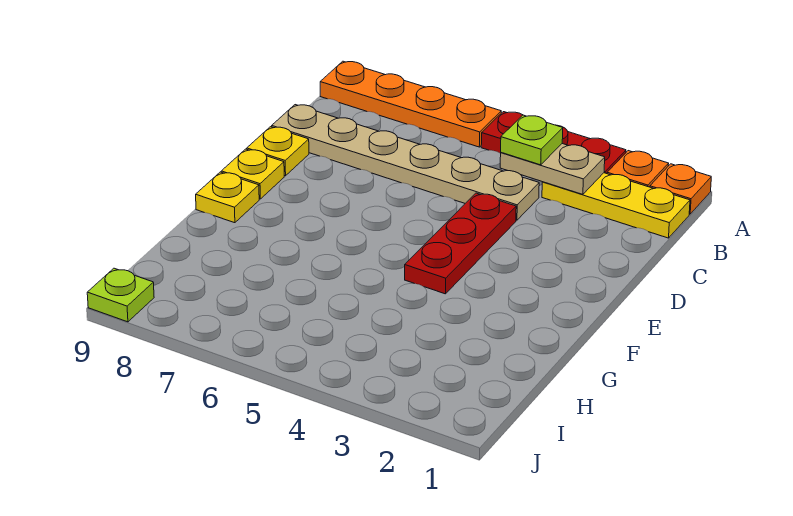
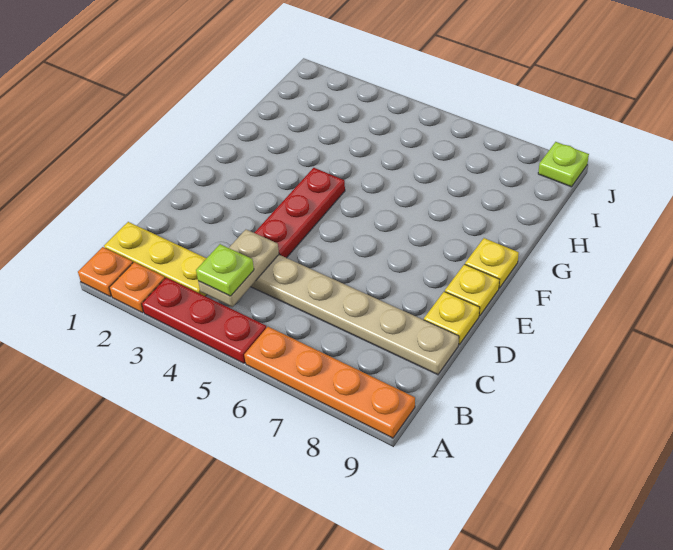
tan plate B3:B4 level 2 -> tan plate B4:C4 level 2

